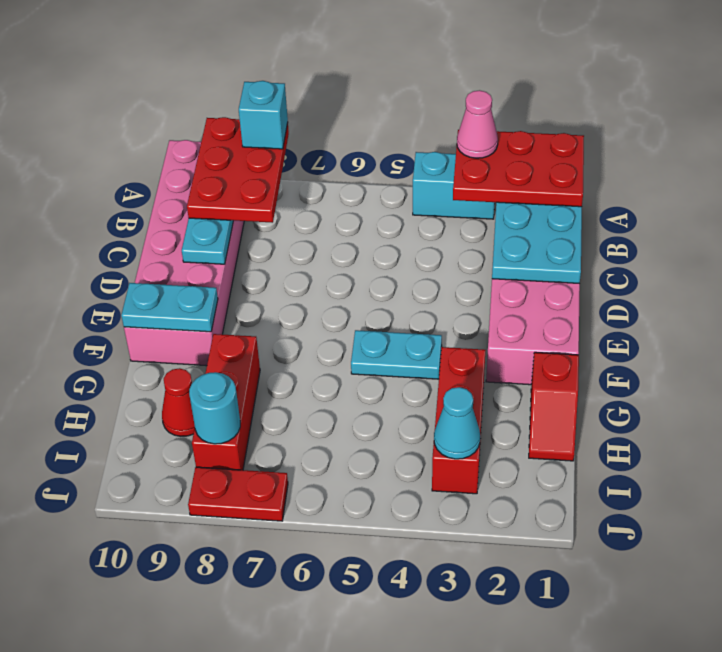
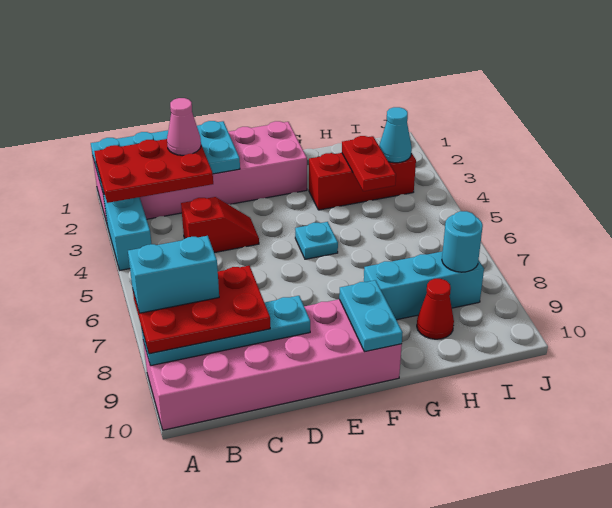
red plate A1:B3 level 3 -> red plate A2:C3 level 3
pink cone A3 level 4 -> pink cone C2 level 4
cyan brick A8 level 4 -> cyan brick A8:B8 level 4
cyan plate F4:F5 level 1 -> cyan plate F5 level 1
red slope G1:H1 level 1 top G -> red slope C4:D4 level 1 top C
red brick G8:I8 level 1 -> cyan brick G8:I8 level 1
red plate J7:J8 level 1 -> red plate H3:H4 level 2

